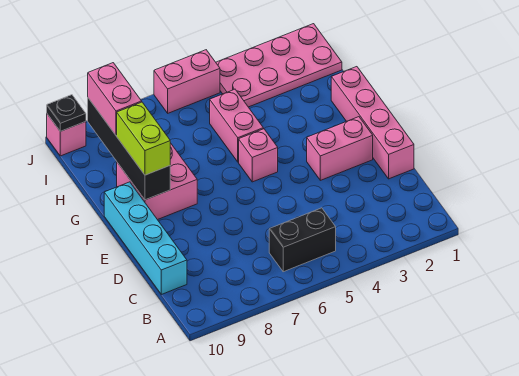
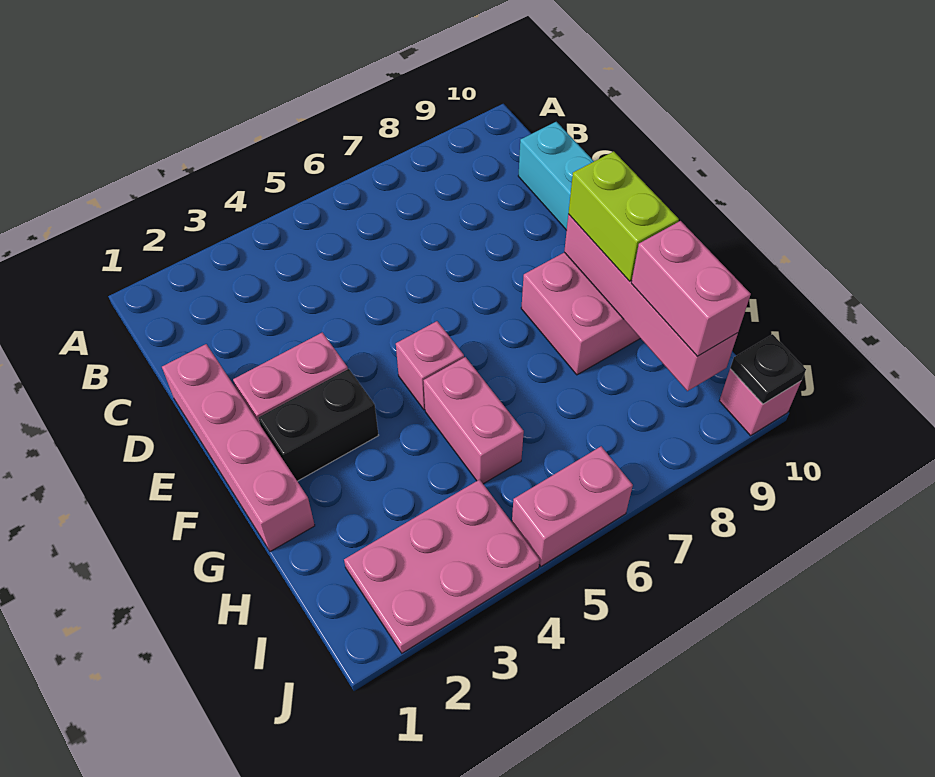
black brick B5:B6 level 1 -> black brick F2:F3 level 1
black brick F9:I9 level 2 -> pink brick F9:I9 level 2
pink plate I1:J4 level 1 -> pink plate I2:J4 level 1

